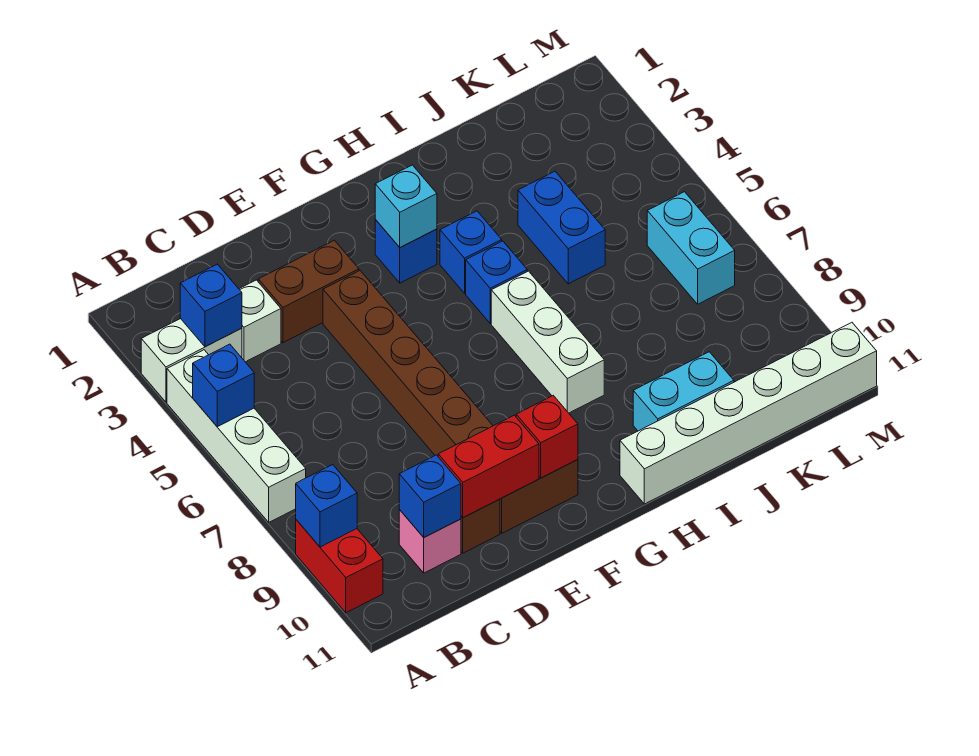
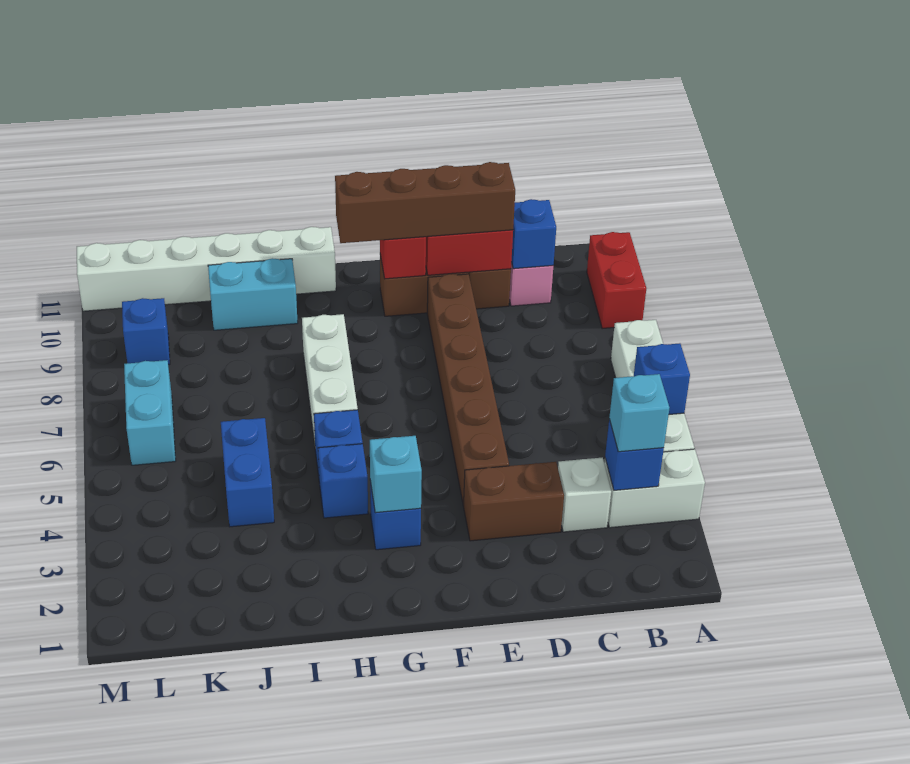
blue brick A9 level 2 -> blue brick L9 level 1
none -> cyan brick B3 level 3
none -> brown brick D10:G10 level 3

